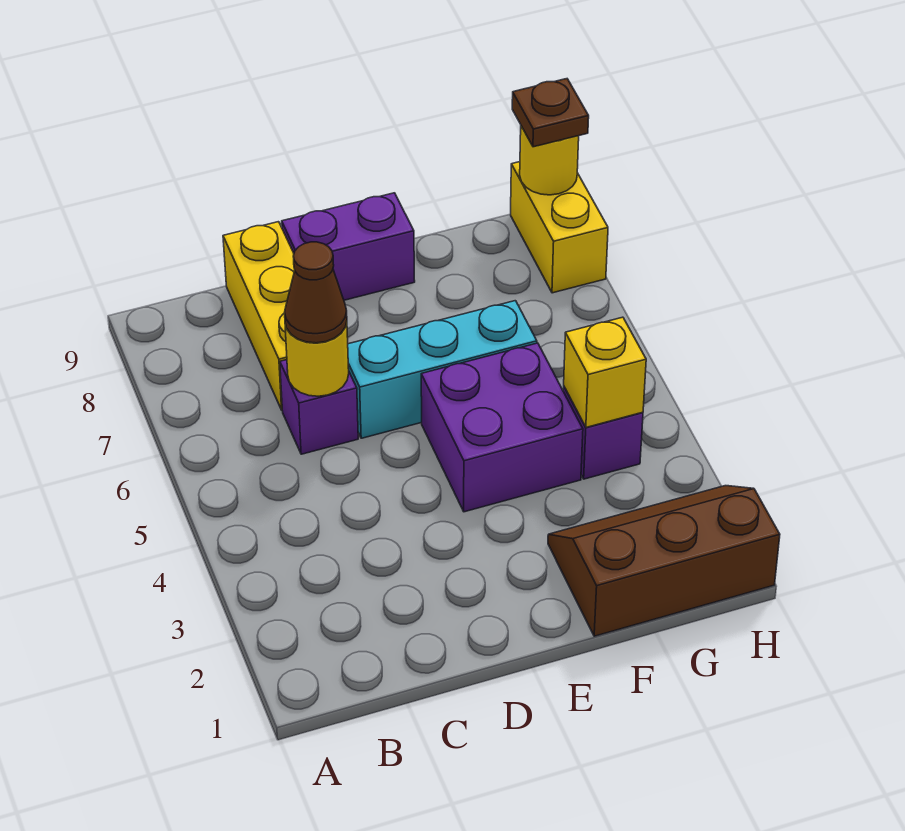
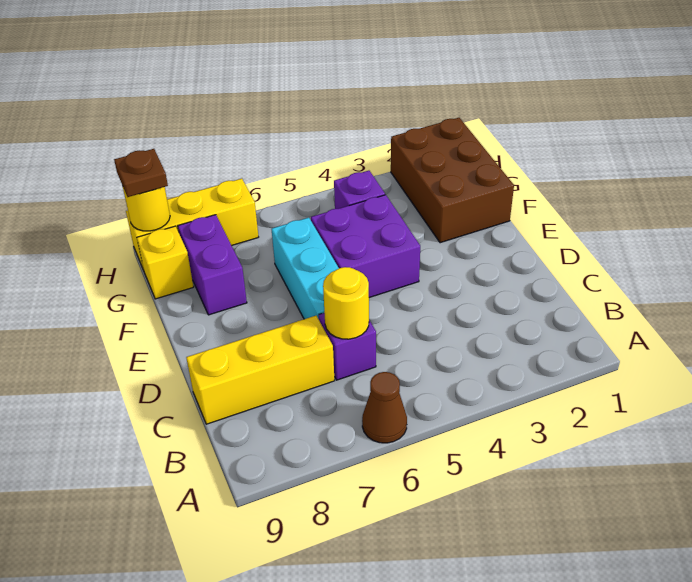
brown cone C6 level 3 -> brown cone A6 level 1
purple brick D9:E9 level 1 -> purple brick F8:G8 level 1
brown slope F1:H2 level 1 top 1 -> brown brick F1:H2 level 1
yellow brick G4 level 2 -> yellow brick G9 level 1
yellow brick H8:H9 level 1 -> yellow brick H7:H9 level 1

